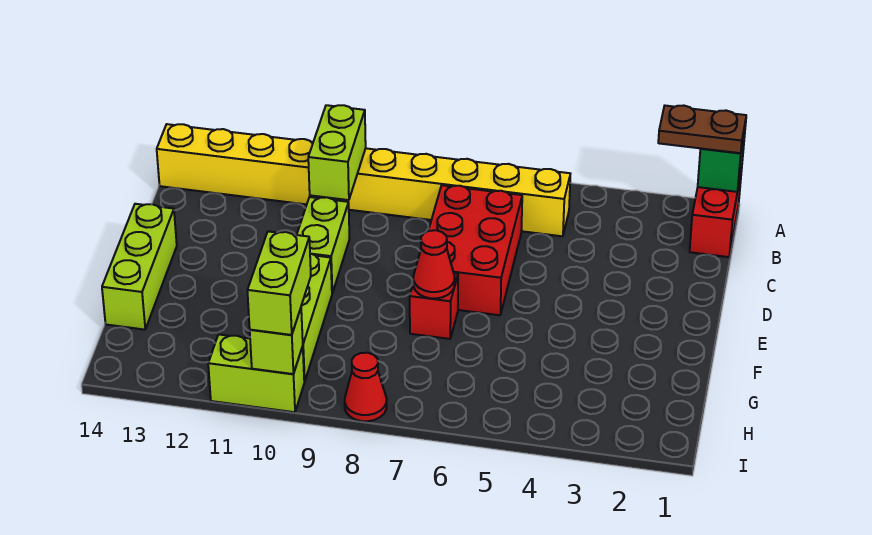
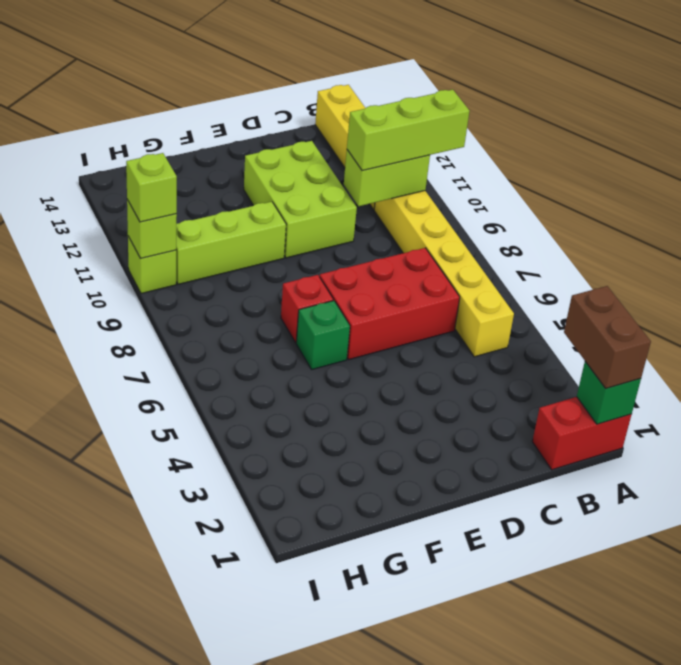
brown plate A1:A2 level 3 -> brown brick A1:A2 level 3
lime brick D10:E10 level 1 -> lime brick D10:E12 level 1
lime brick E14:G14 level 1 -> lime brick A10:C10 level 3
none -> green brick F6 level 1
red cone F7 level 2 -> none
lime brick H10:I10 level 3 -> lime brick I10 level 3
red cone I8 level 1 -> none
lime brick I10:I11 level 1 -> lime brick I10 level 1

